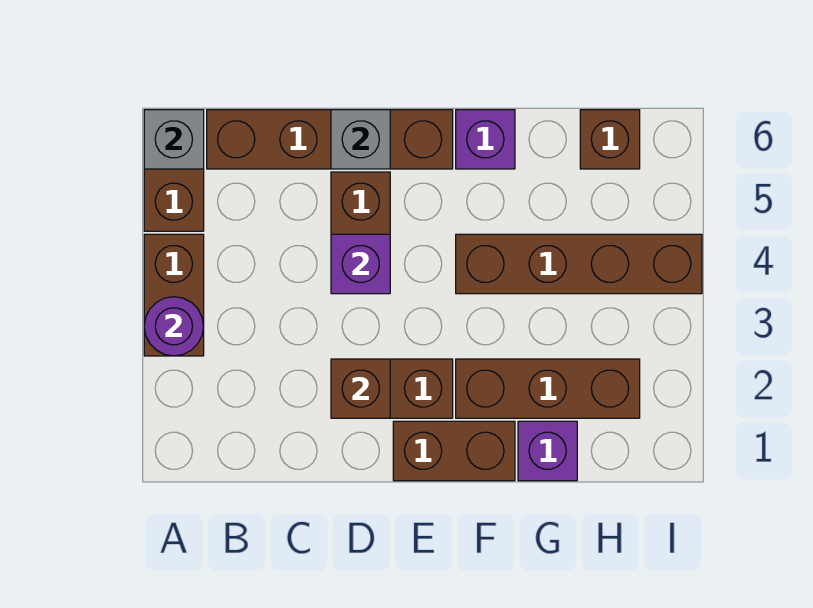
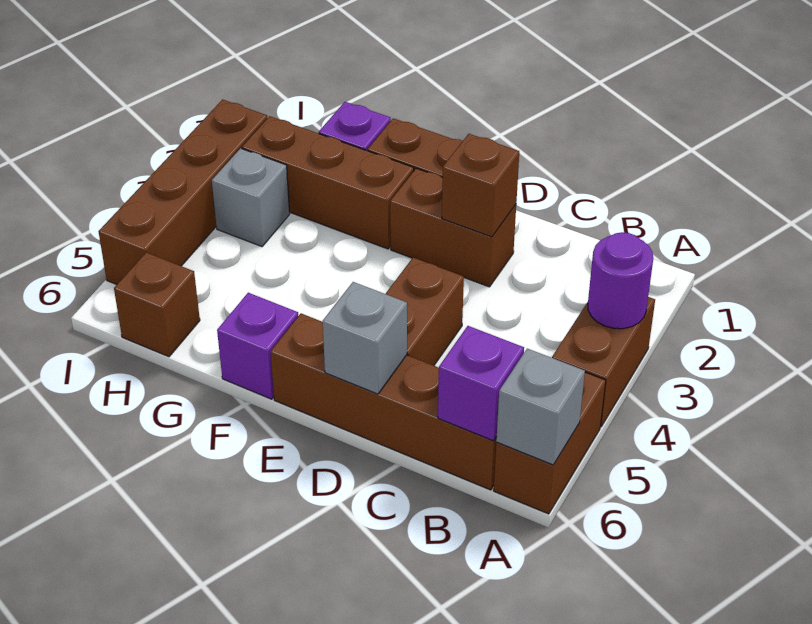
purple brick D4 level 2 -> purple brick B6 level 2
brown brick F4:I4 level 1 -> brown brick I2:I5 level 1
none -> grey brick H3 level 1

